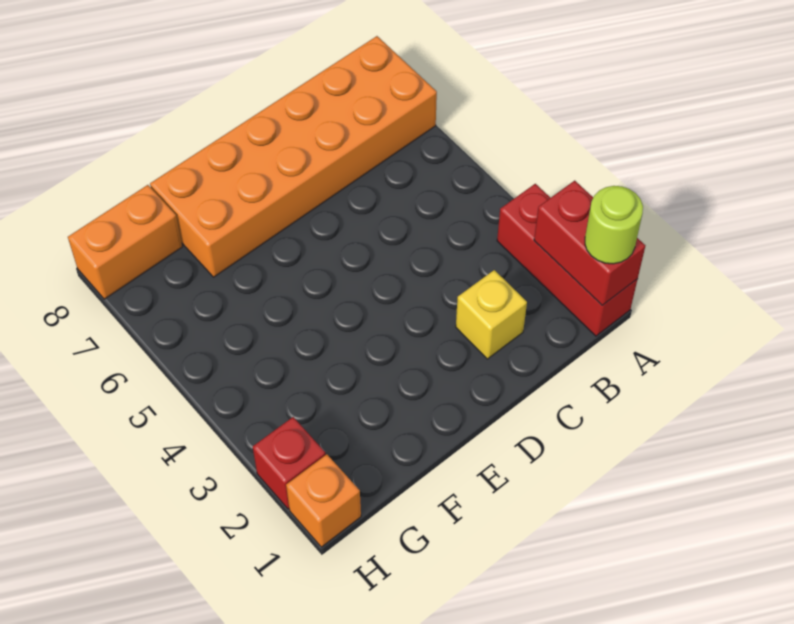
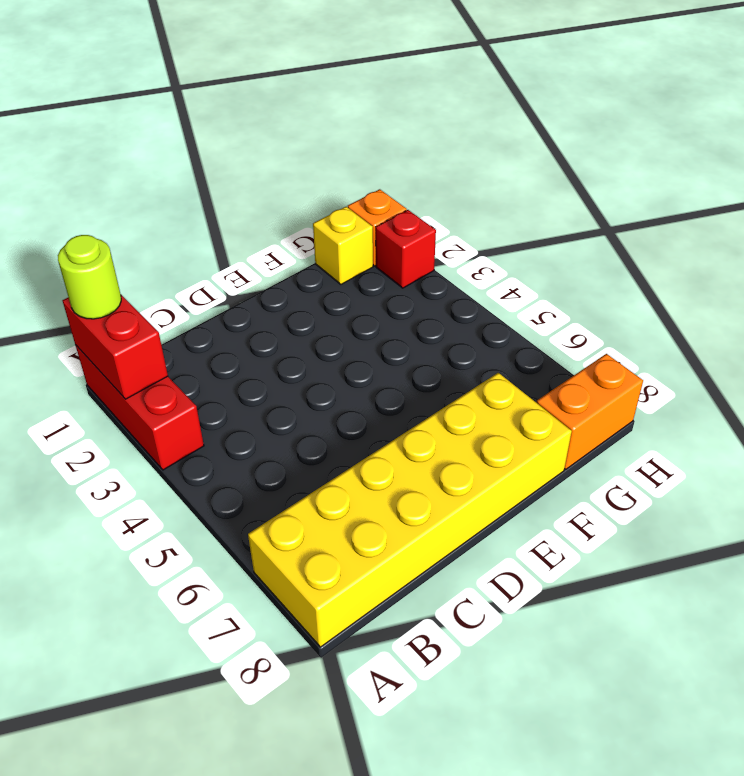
orange brick A7:F8 level 1 -> yellow brick A7:F8 level 1
yellow brick C2 level 1 -> yellow brick G1 level 1

